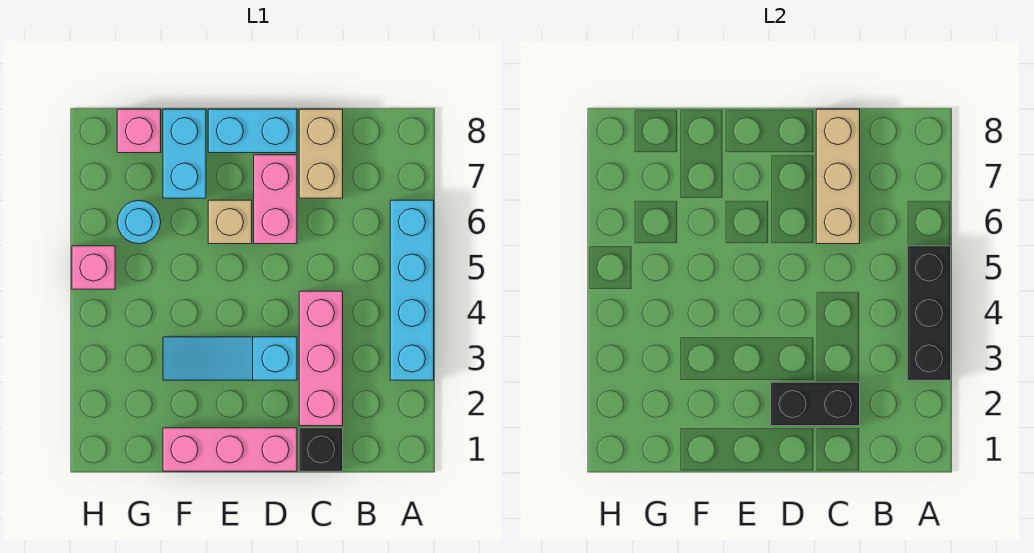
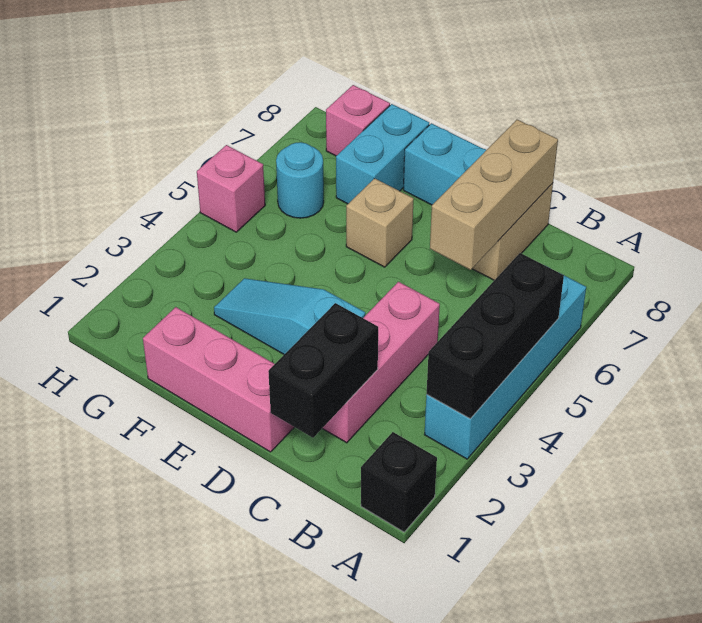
black brick C1 level 1 -> black brick A1 level 1
black brick C2:D2 level 2 -> black brick C1:C2 level 2
pink brick D6:D7 level 1 -> none

